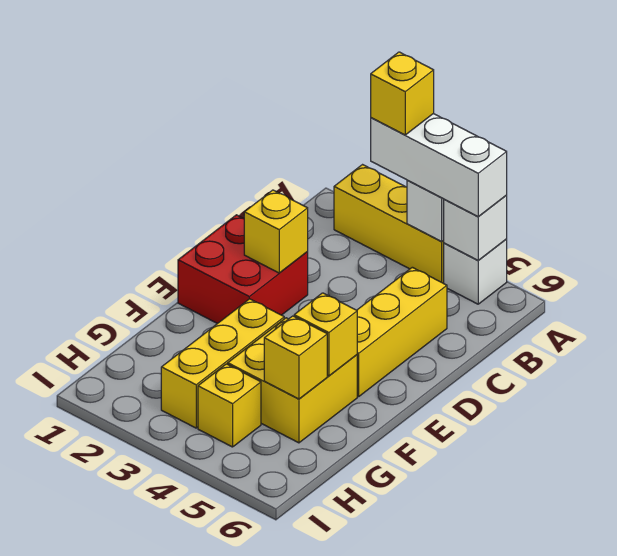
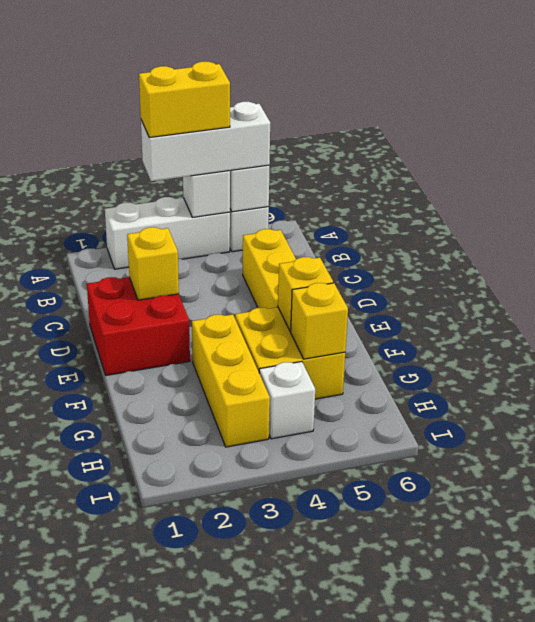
yellow brick A2:A4 level 1 -> white brick A2:A4 level 1
yellow brick A3 level 4 -> yellow brick A3:A4 level 4
yellow brick H4 level 1 -> white brick H4 level 1

